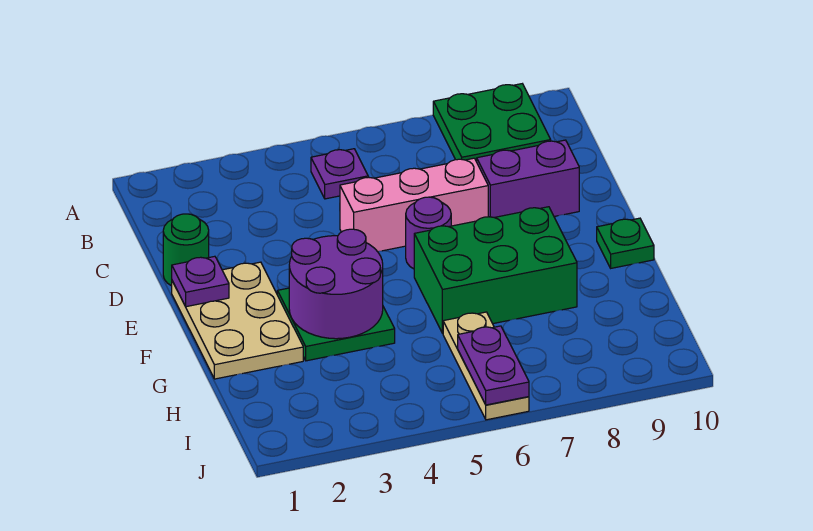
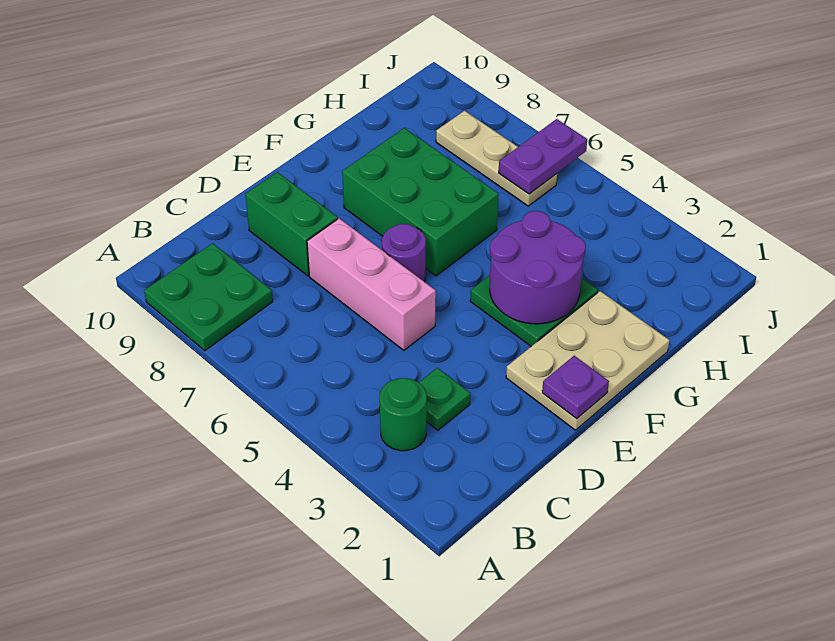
purple plate B5 level 1 -> none
green round brick D1 level 1 -> green round brick B3 level 1
purple brick D8:D9 level 1 -> green brick D8:D9 level 1
green plate F10 level 1 -> green plate C3 level 1
tan plate H6:J6 level 1 -> tan plate I6:I8 level 1

